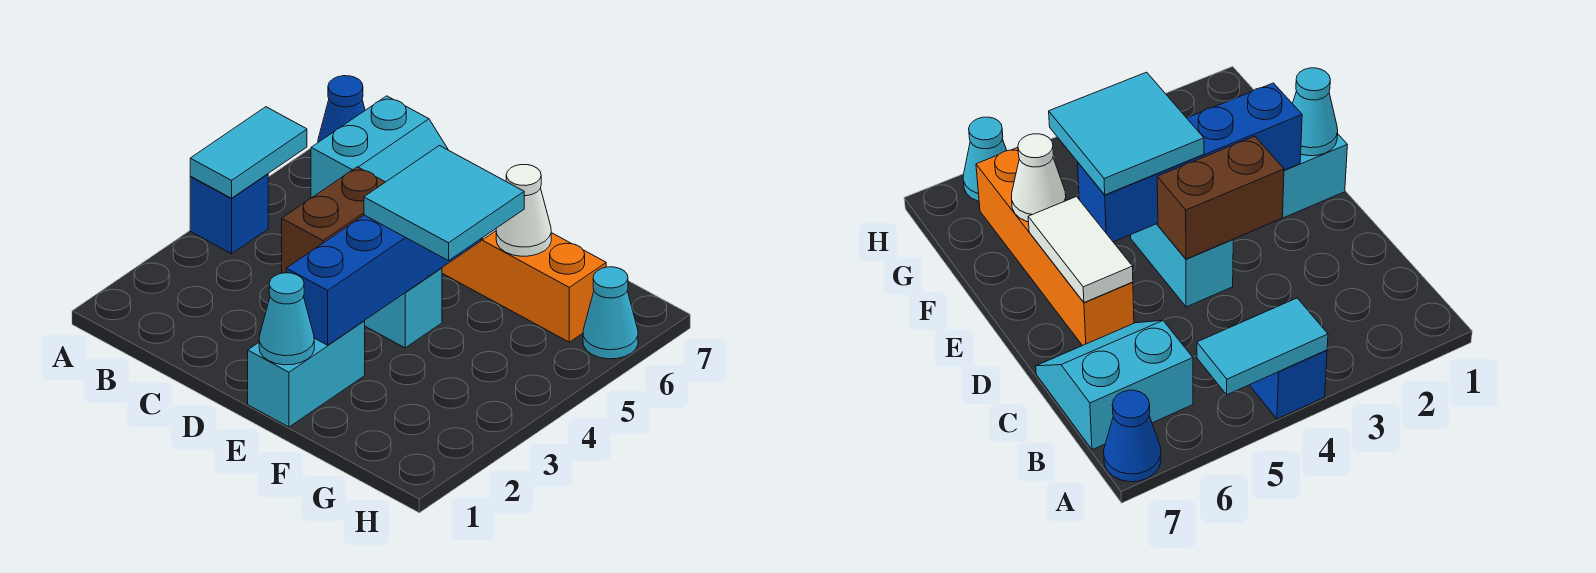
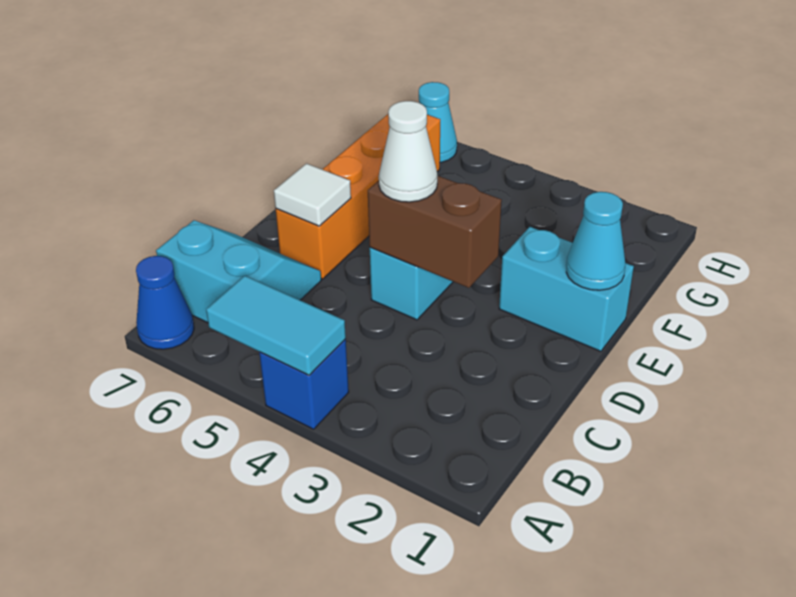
white tile D6:E6 level 2 -> white tile D6 level 2
blue brick E2:E5 level 2 -> none
cyan tile E4:F5 level 3 -> none
white cone F6 level 2 -> white cone D4 level 3

